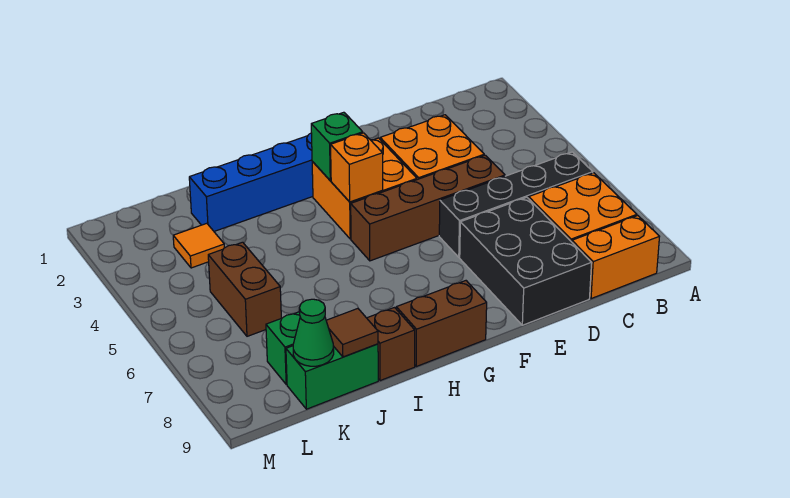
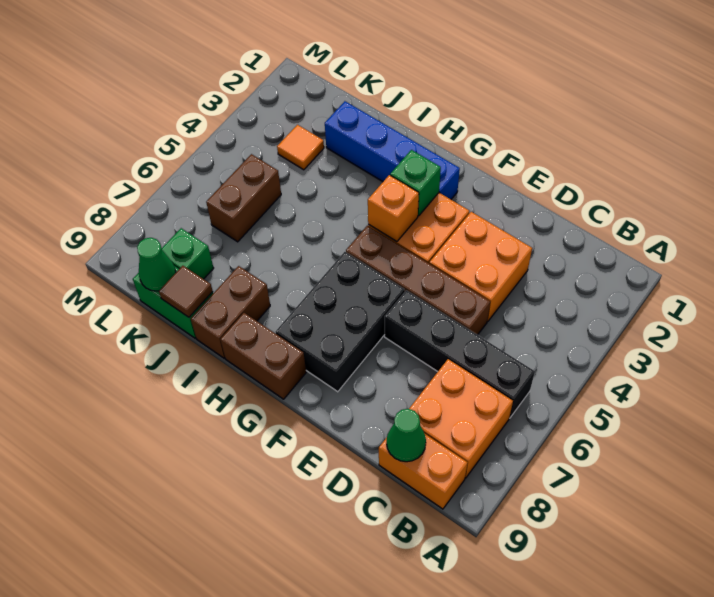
none -> green cone C9 level 2
black brick D7:E9 level 1 -> black brick F6:G8 level 1
brown brick I9 level 1 -> brown brick I8:I9 level 1

